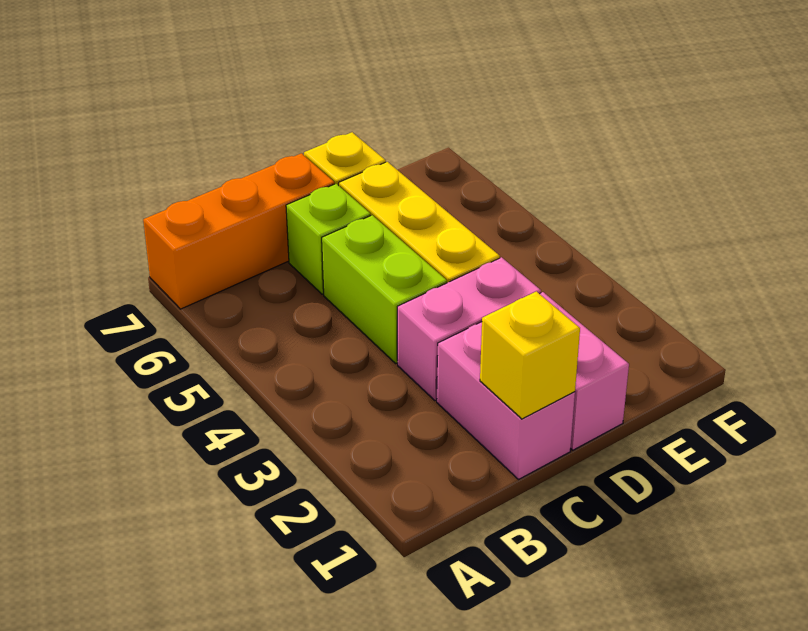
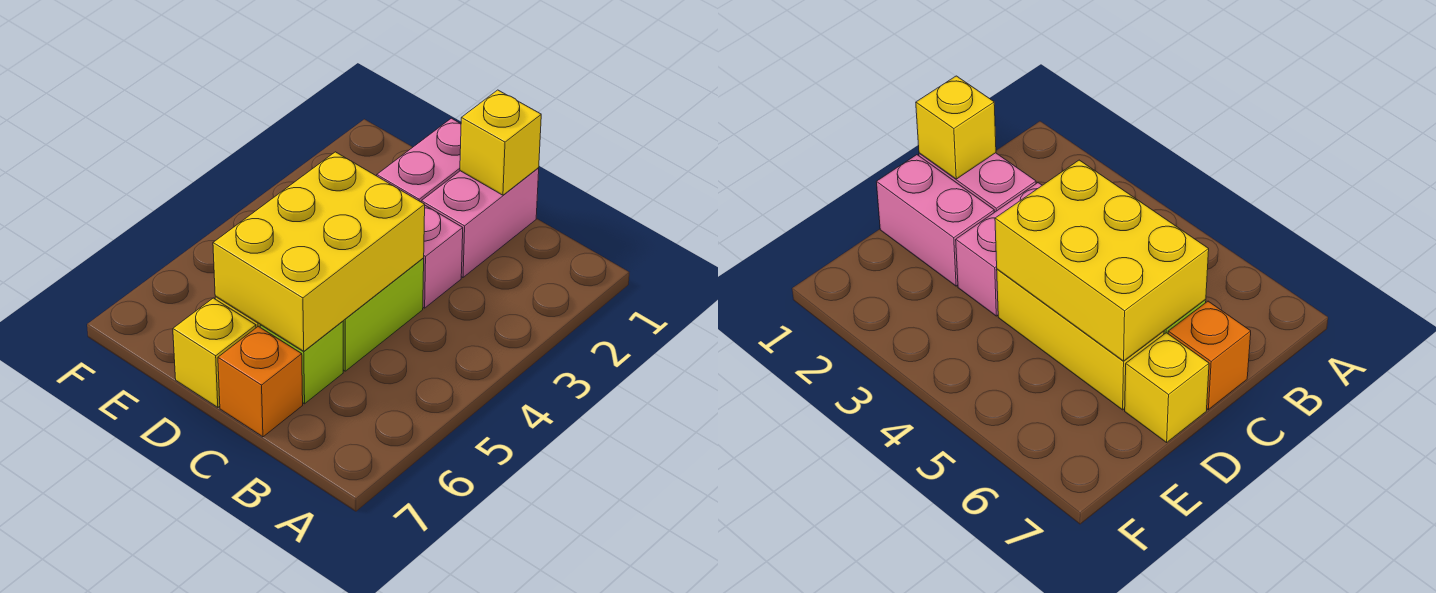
orange brick A7:C7 level 1 -> orange brick C7 level 1
none -> yellow brick C4:D6 level 2

